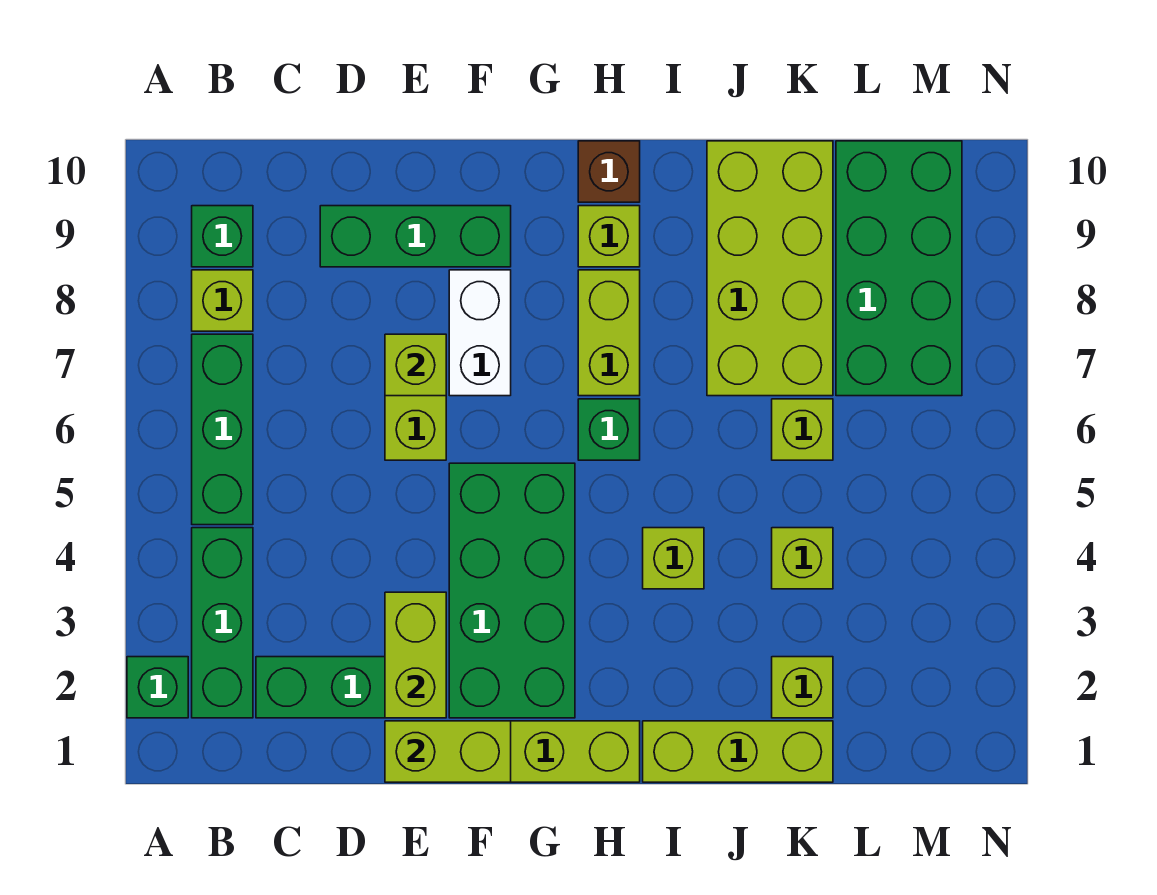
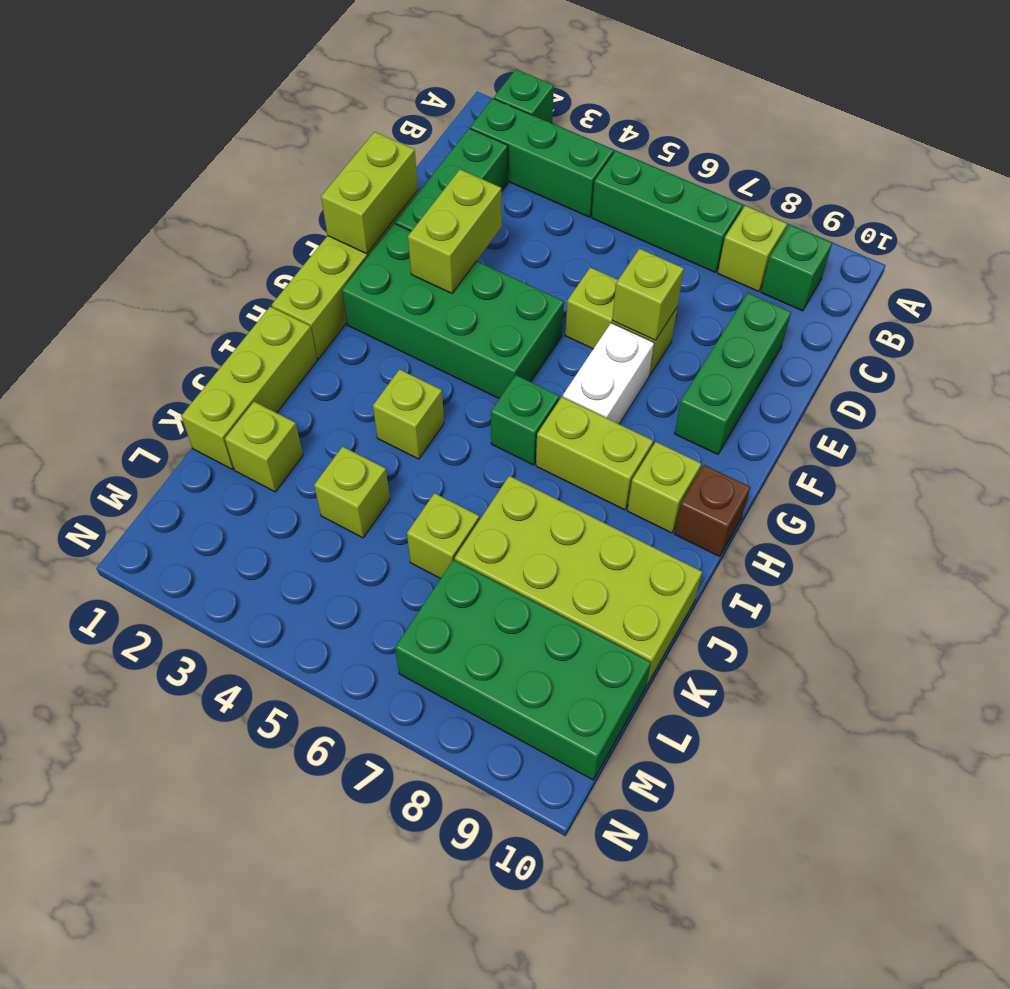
lime brick E2:E3 level 2 -> lime brick E3:F3 level 2
white brick F7:F8 level 1 -> white brick F7:G7 level 1

